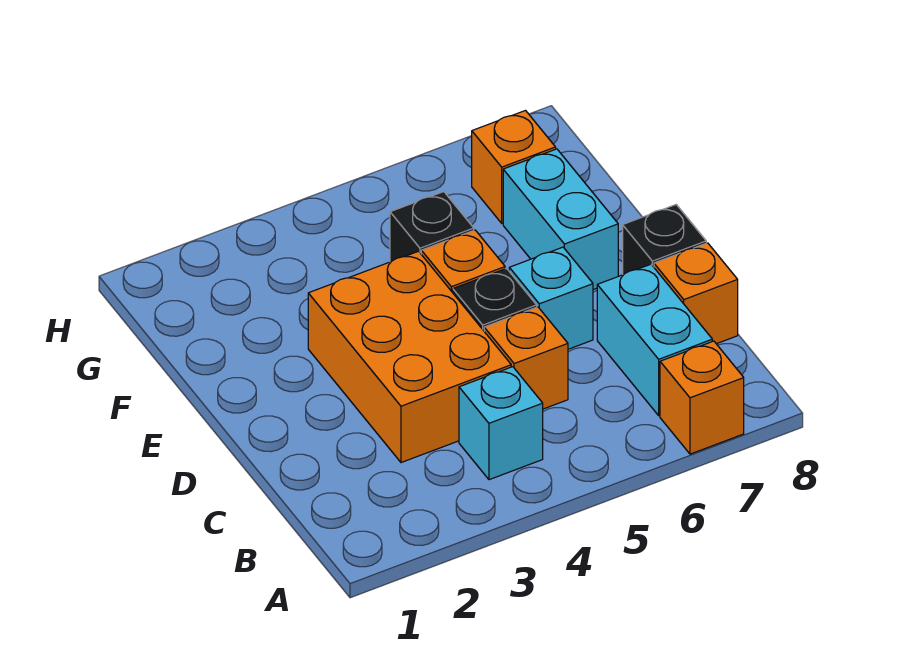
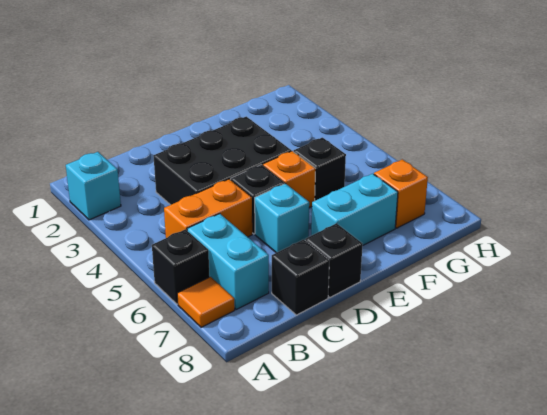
none -> black brick A6 level 1
orange brick A7 level 1 -> orange tile A7 level 1
cyan brick B4 level 1 -> cyan brick A2 level 1
cyan brick B7:C7 level 1 -> cyan brick B6:B7 level 1
orange brick C3:E4 level 1 -> black brick C3:E4 level 1
orange brick C5 level 1 -> orange brick B5:C5 level 1
orange brick C8 level 1 -> black brick C8 level 1

